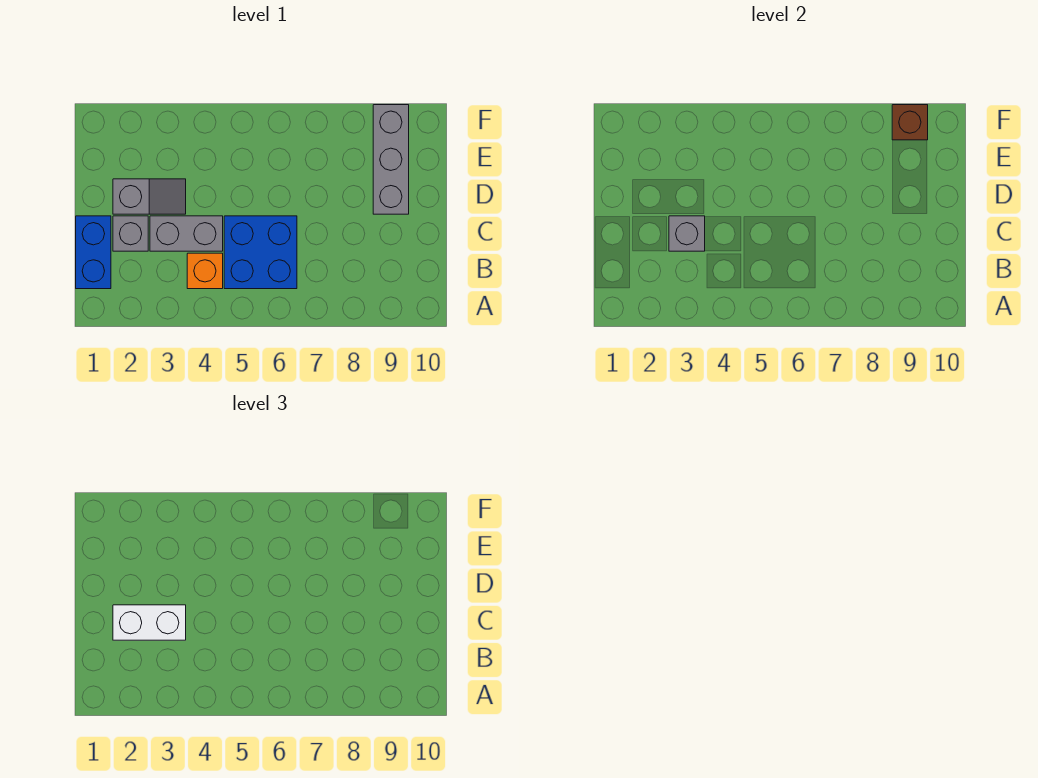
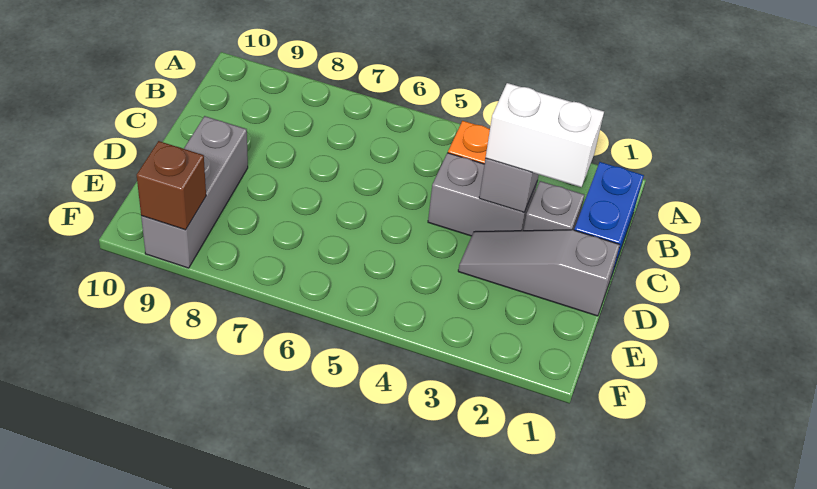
blue brick B5:C6 level 1 -> none
grey slope D2:D3 level 1 top 2 -> grey slope D1:D3 level 1 top 1

